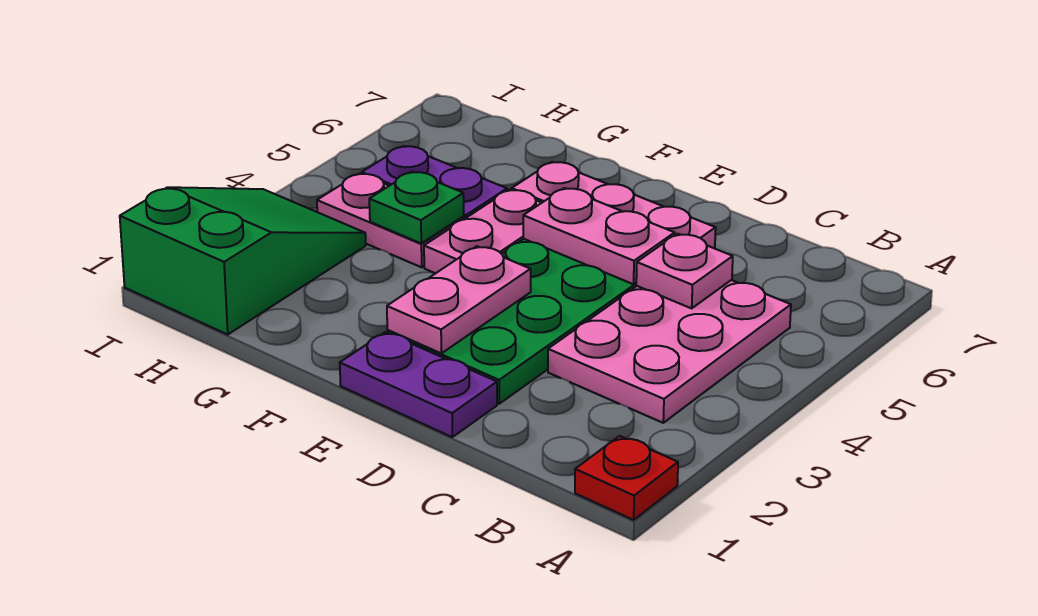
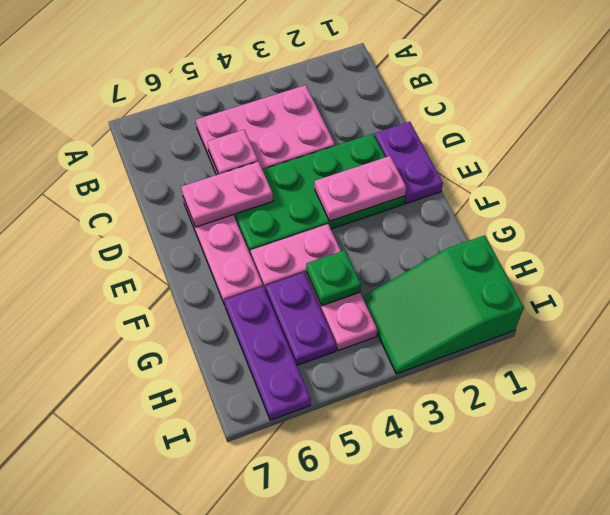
red plate A1 level 1 -> none
pink plate D5:E5 level 2 -> pink plate D5:D6 level 2
none -> purple plate G6:I6 level 1

